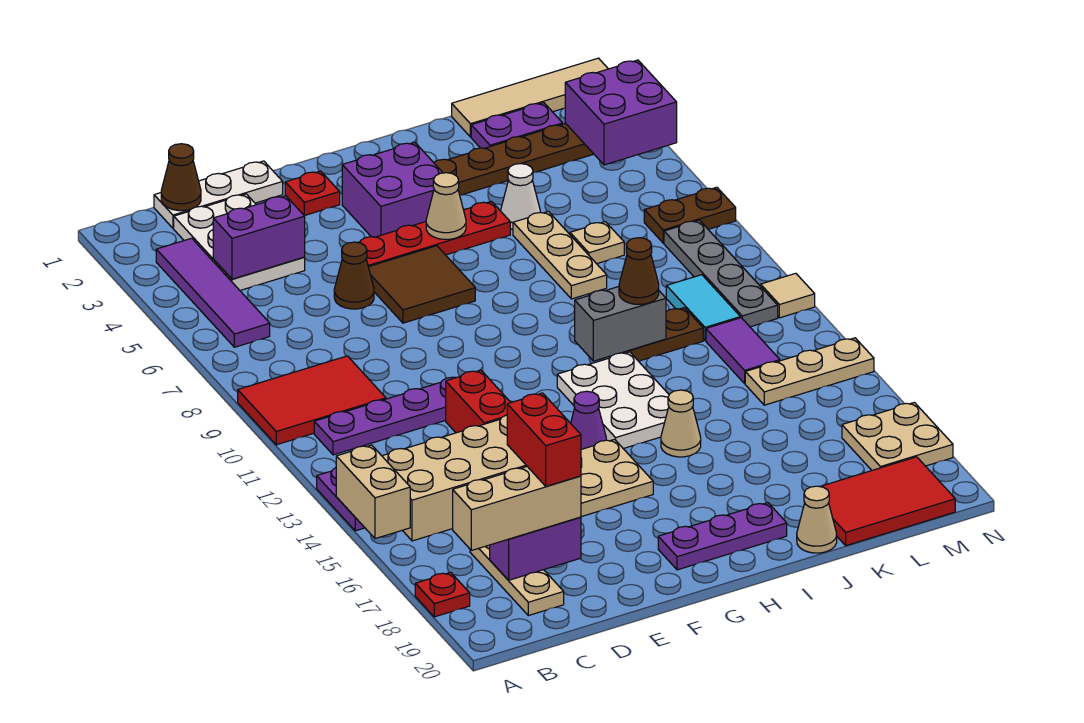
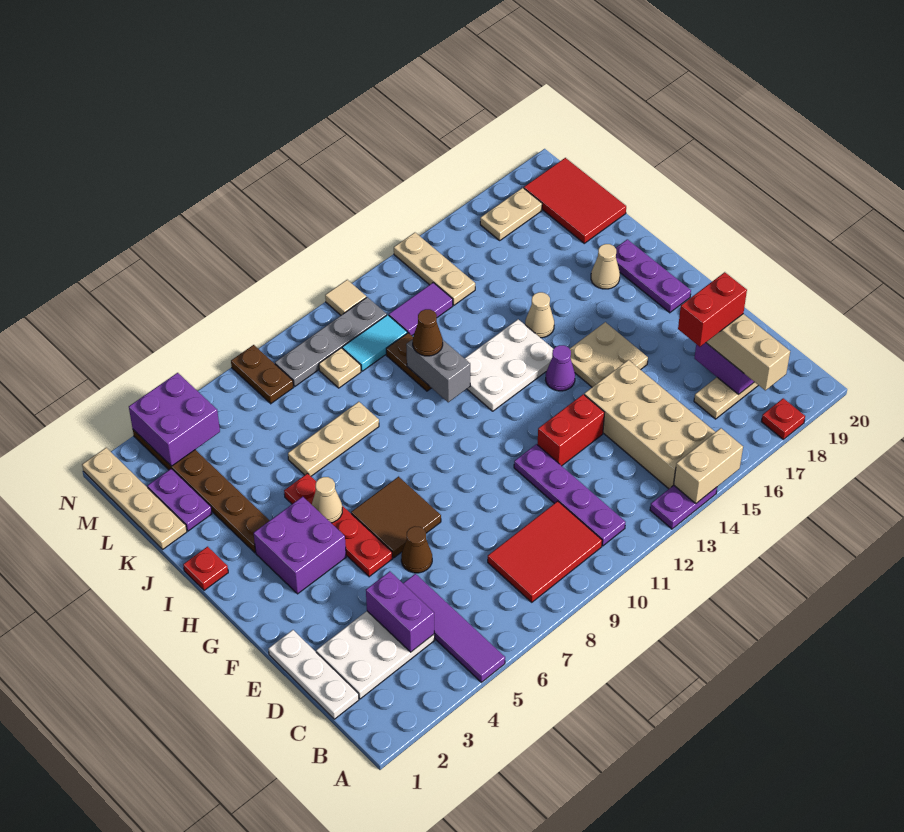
red tile A9:C10 level 1 -> red tile B8:C10 level 1
purple tile B3:B6 level 1 -> purple tile A5:D5 level 1
brown cone C1 level 2 -> none
red plate F2 level 1 -> red plate I1 level 1
white cone J5 level 1 -> none
tan cone J20 level 1 -> tan cone I18 level 1
tan tile K1:N1 level 1 -> tan plate K1:N1 level 1
tan plate K7 level 1 -> tan plate L9 level 1
tan plate M17:N18 level 1 -> tan plate M17:M18 level 1

